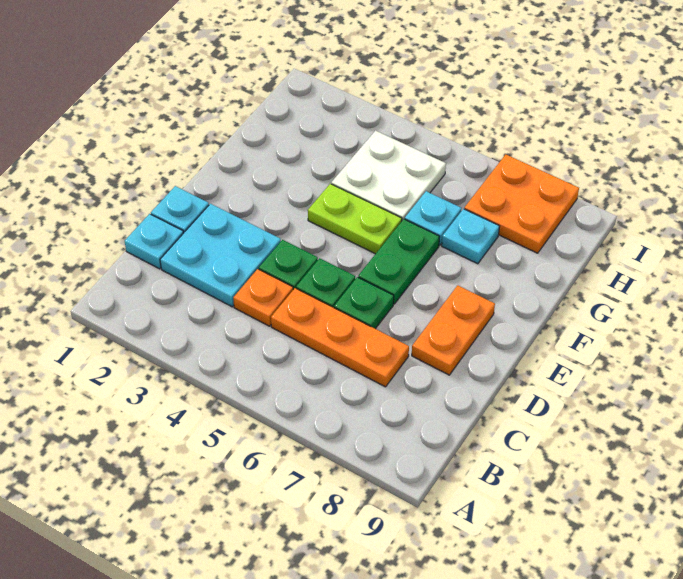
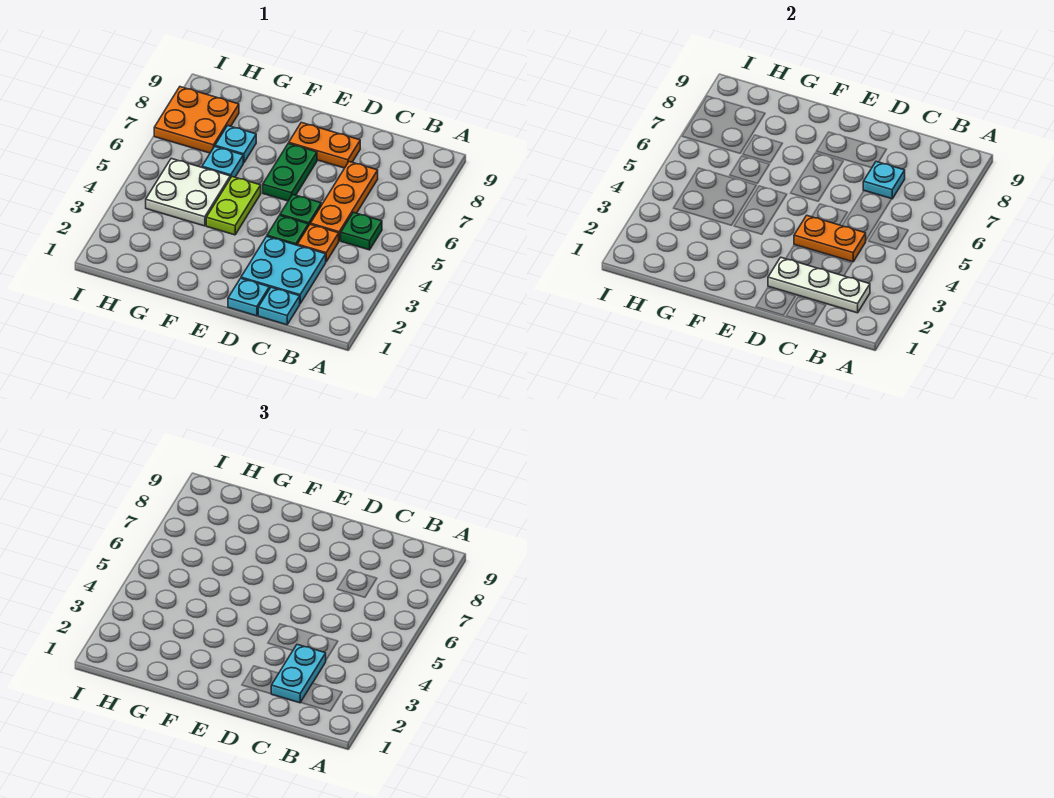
none -> white plate B2:D2 level 2
none -> cyan plate C2:C3 level 3
none -> orange plate C4:D4 level 2
none -> cyan plate C7 level 2
green plate D6 level 1 -> green plate B5 level 1
green plate E6:F6 level 1 -> green plate E6:E7 level 1

